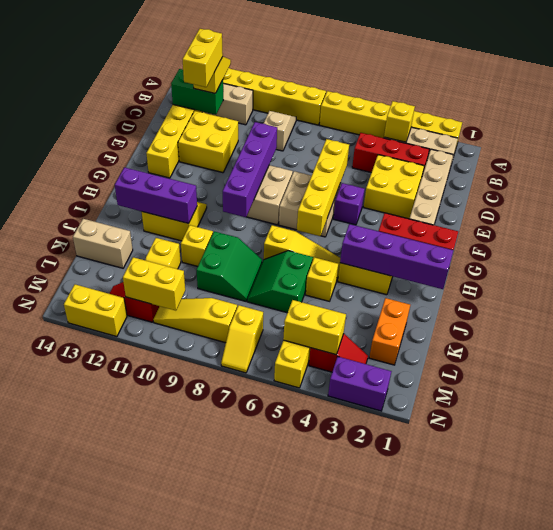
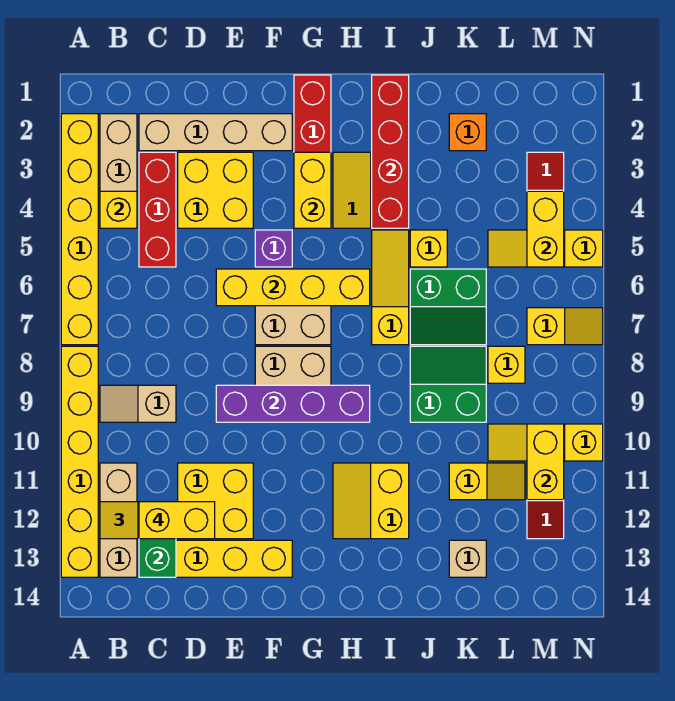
purple brick I1:I4 level 2 -> red brick I1:I4 level 2
purple brick I11:I13 level 2 -> none
yellow brick J10 level 1 -> yellow brick L8 level 1
orange brick K2:L2 level 1 -> orange brick K2 level 1
tan brick K13:K14 level 1 -> tan brick K13 level 1
yellow slope M8:M10 level 1 top 8 -> yellow slope L10:N10 level 1 top N
purple brick N2:N3 level 1 -> none
yellow brick N12:N13 level 1 -> yellow brick G3:G4 level 2

